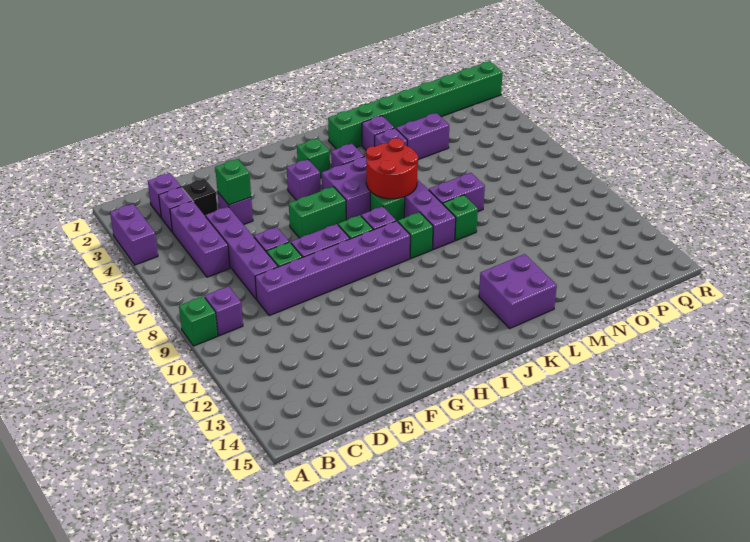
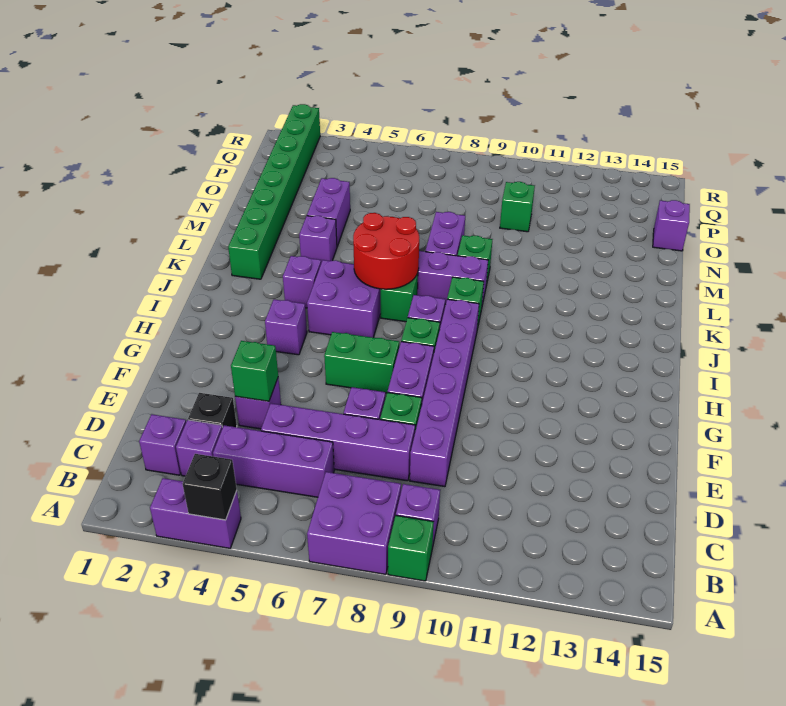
none -> black brick A4 level 2
green brick G6:H6 level 1 -> green brick G6:G7 level 1
green brick I3 level 1 -> green brick O10 level 1
purple brick K13:L14 level 1 -> purple brick A7:B8 level 1
purple brick L3 level 1 -> purple brick O15 level 1

